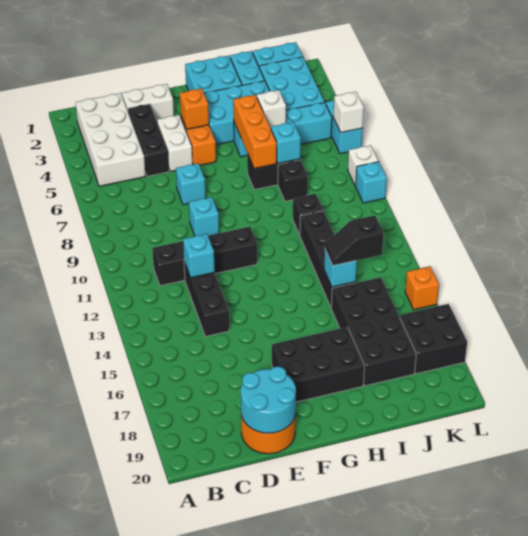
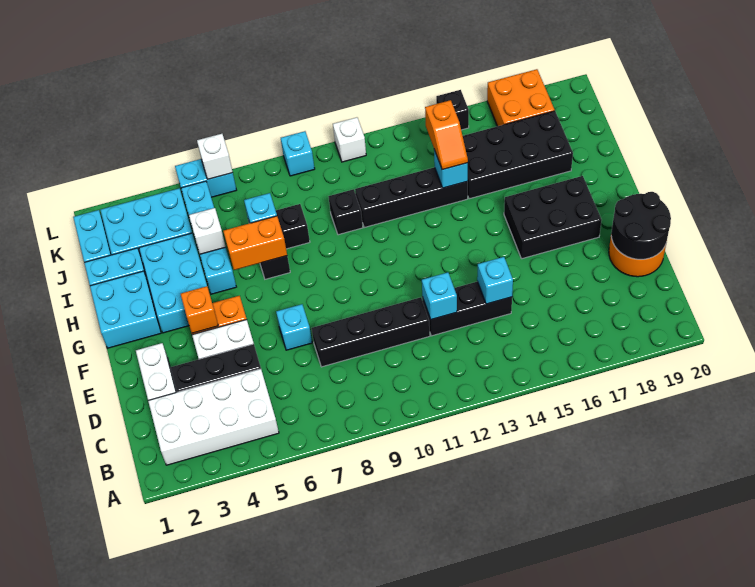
black brick C11:F11 level 1 -> black brick D8:D11 level 1
cyan round brick D19:E20 level 2 -> black round brick D19:E20 level 2
cyan brick E9 level 1 -> cyan brick D14 level 2
black brick F17:H18 level 1 -> black brick F16:G18 level 1
orange brick H5:H7 level 2 -> orange brick H6:H7 level 2
black slope I14:J14 level 3 top J -> orange slope I14:J14 level 3 top J
black brick K17:L18 level 1 -> orange brick K17:L18 level 1
white brick L8 level 1 -> white brick L11 level 1
orange brick L15 level 1 -> black brick L15 level 1

